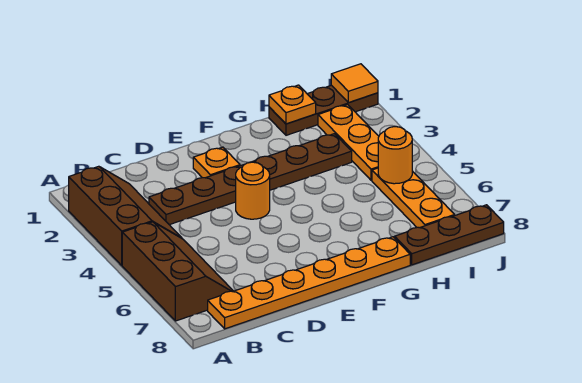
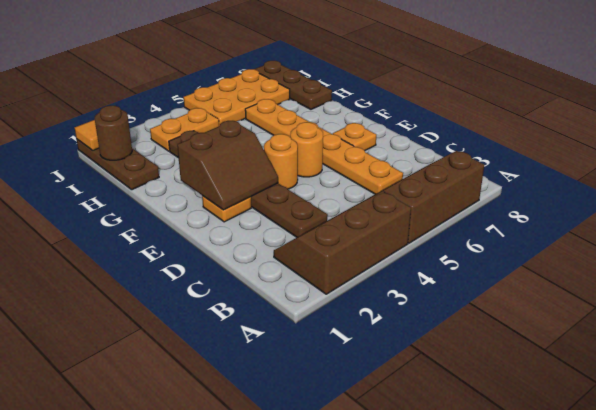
orange plate B8:G8 level 1 -> orange plate C6:H6 level 1
none -> brown slope E2:F3 level 2 top F
orange plate H1 level 2 -> orange plate E7 level 1
none -> brown round brick I1 level 2
orange plate I2:I4 level 1 -> orange plate I3:I4 level 1
orange plate I5:I7 level 1 -> orange plate I5:J7 level 1
orange round brick I5 level 2 -> orange round brick E5 level 1

